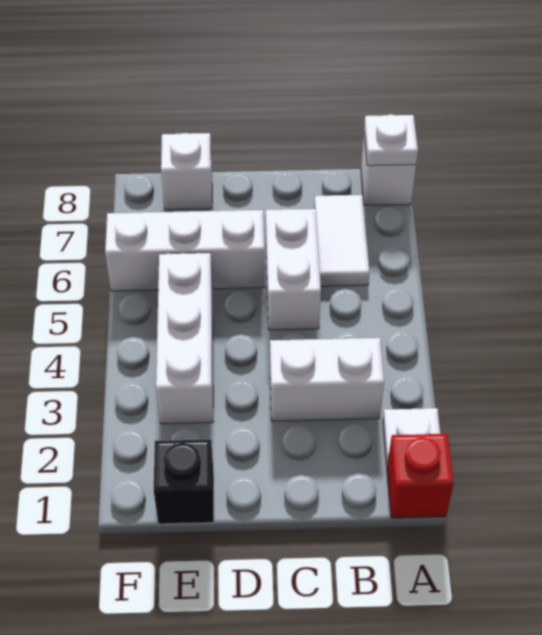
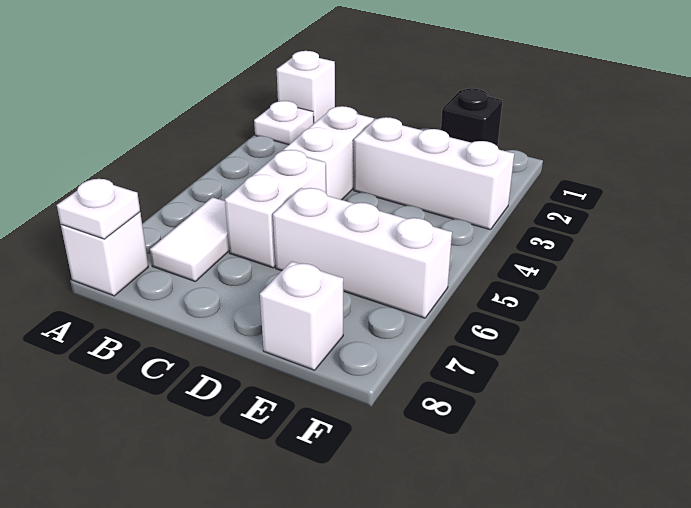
red brick A1 level 1 -> white brick A1 level 1
white brick B3:C3 level 1 -> white brick C3:C4 level 1
white brick E3:E5 level 1 -> white brick D3:F3 level 1

